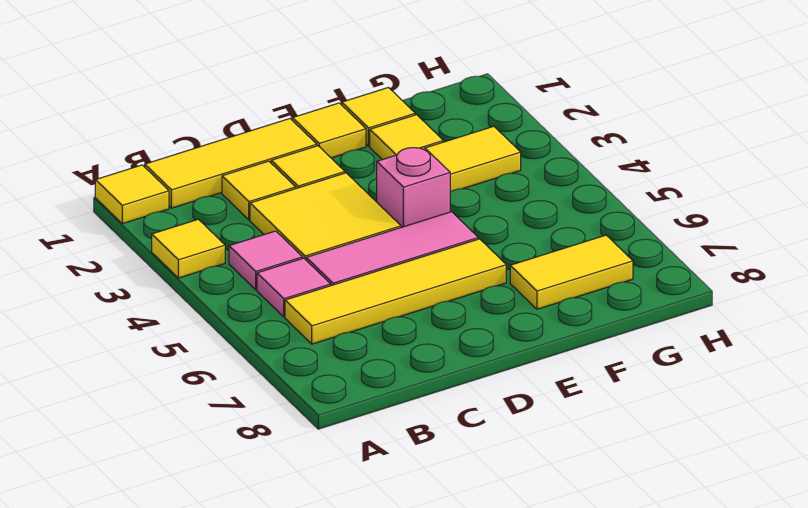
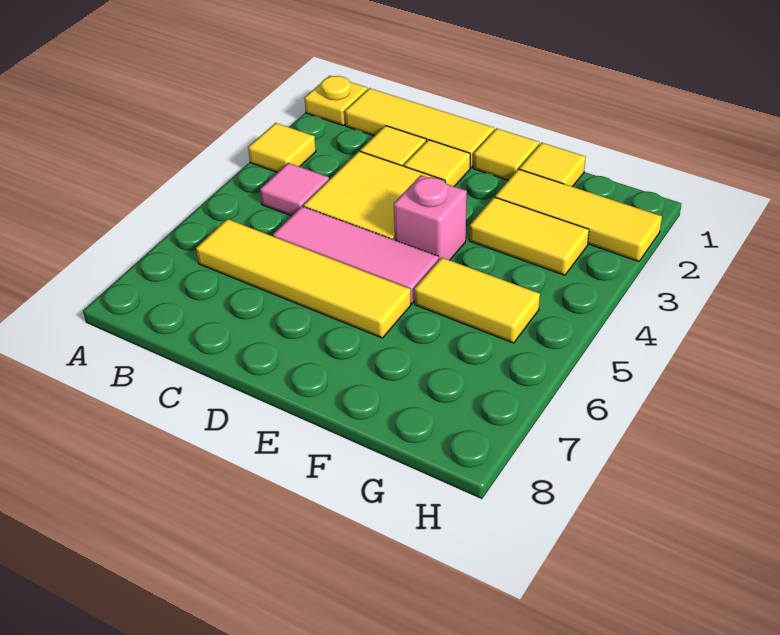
yellow tile A1 level 1 -> yellow plate A1 level 1
pink tile B5 level 1 -> none
yellow tile F2 level 1 -> yellow tile F2:H2 level 1
yellow tile F7:G7 level 1 -> yellow tile F5:G5 level 1

